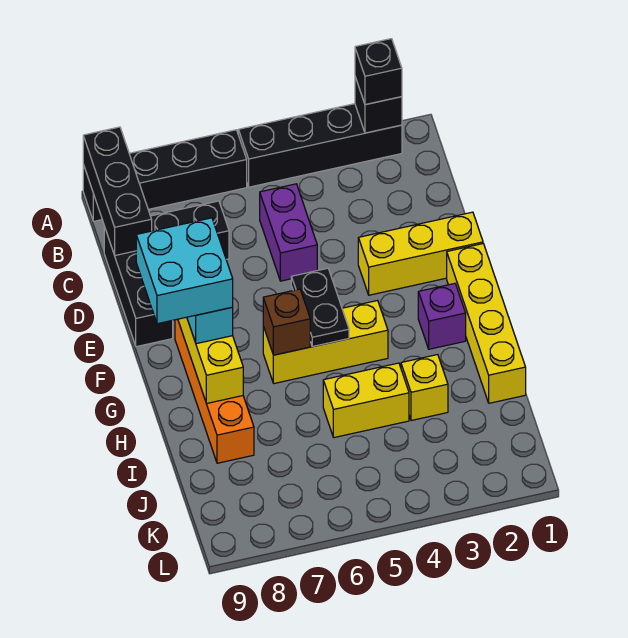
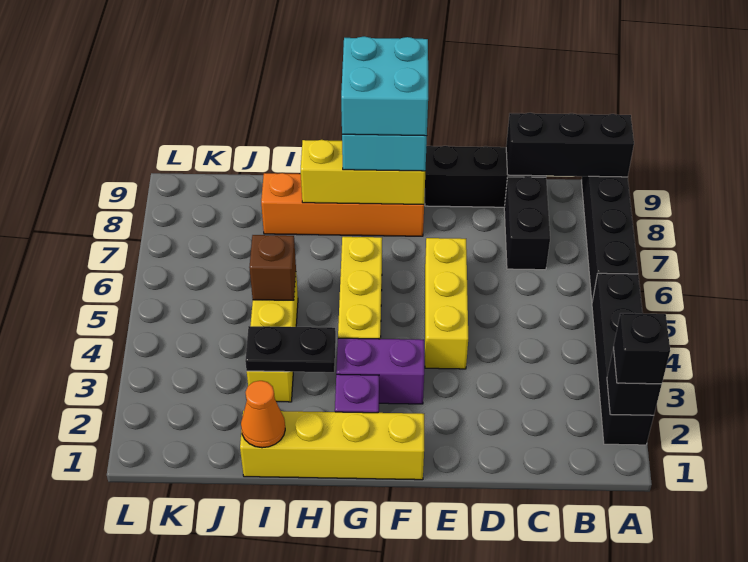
purple brick C5:D5 level 1 -> purple brick F3:G3 level 1
yellow brick E1:E3 level 1 -> yellow brick E4:E6 level 1
black plate F5:G5 level 2 -> black plate H3:I3 level 2
brown brick G6 level 2 -> brown brick I5 level 2
none -> orange cone I1 level 2

